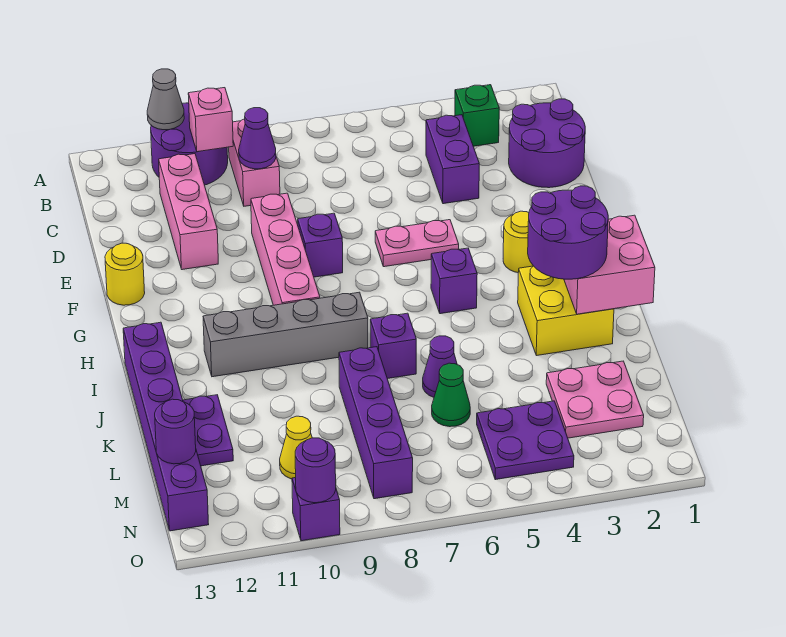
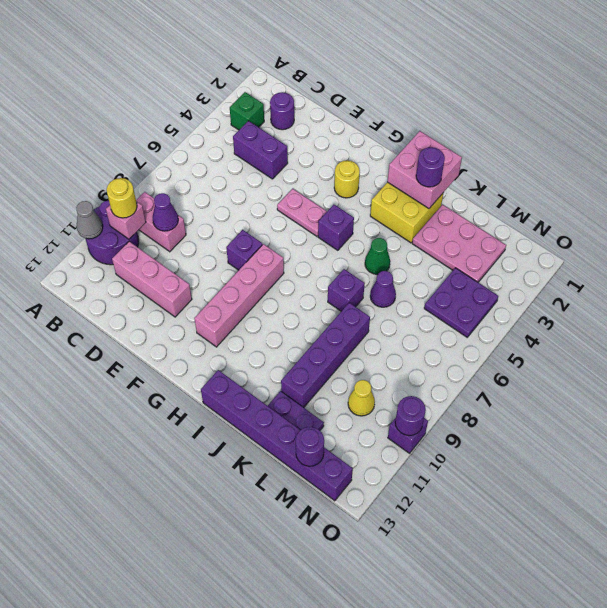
purple round brick C1:D2 level 1 -> purple round brick C2 level 1
pink brick E9:H9 level 1 -> pink brick G8:G11 level 1
pink plate F5:F6 level 1 -> pink plate F5:G5 level 1
yellow round brick F13 level 1 -> yellow round brick B10 level 3
purple round brick I2:J3 level 3 -> purple round brick J2 level 3
grey brick I8:I11 level 1 -> none
purple brick K8:N8 level 1 -> purple brick K8:K11 level 1
pink plate L2:M3 level 1 -> pink plate K2:M3 level 1
green cone L6 level 1 -> green cone J5 level 1

